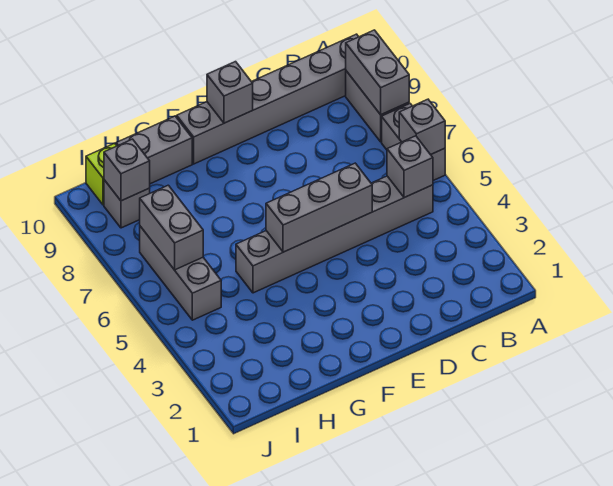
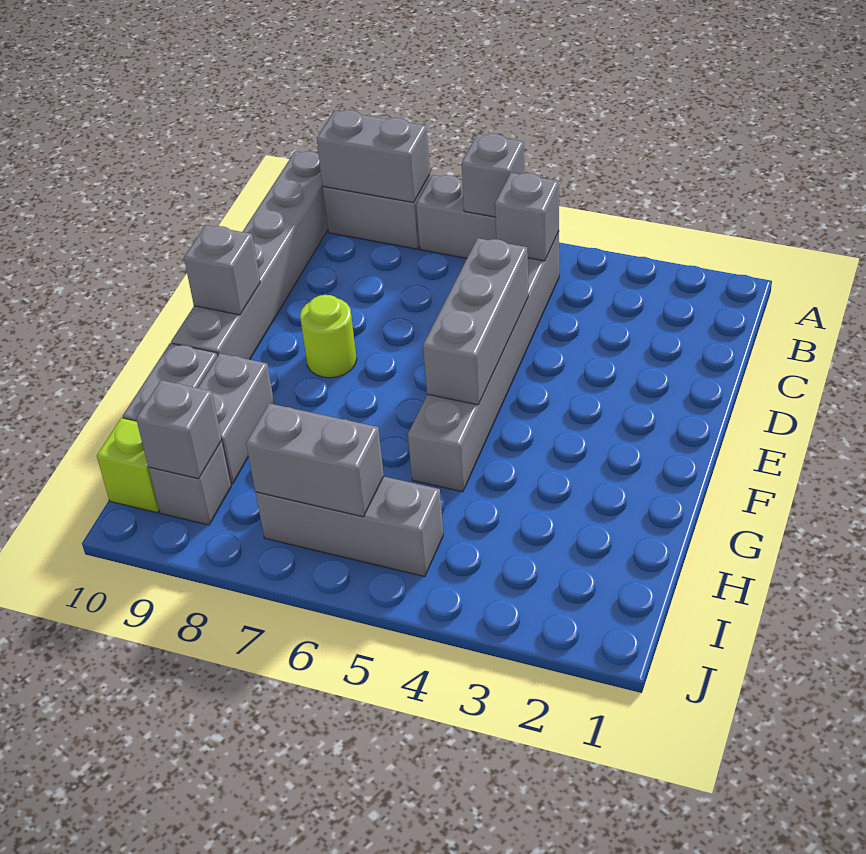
none -> lime round brick E8 level 1
none -> grey brick G9:H9 level 1

